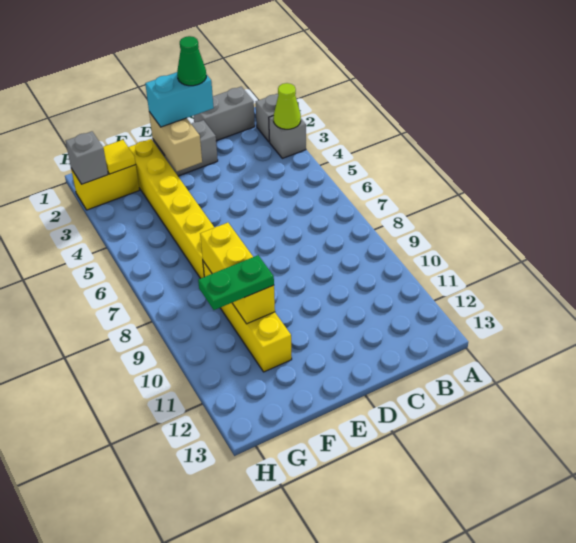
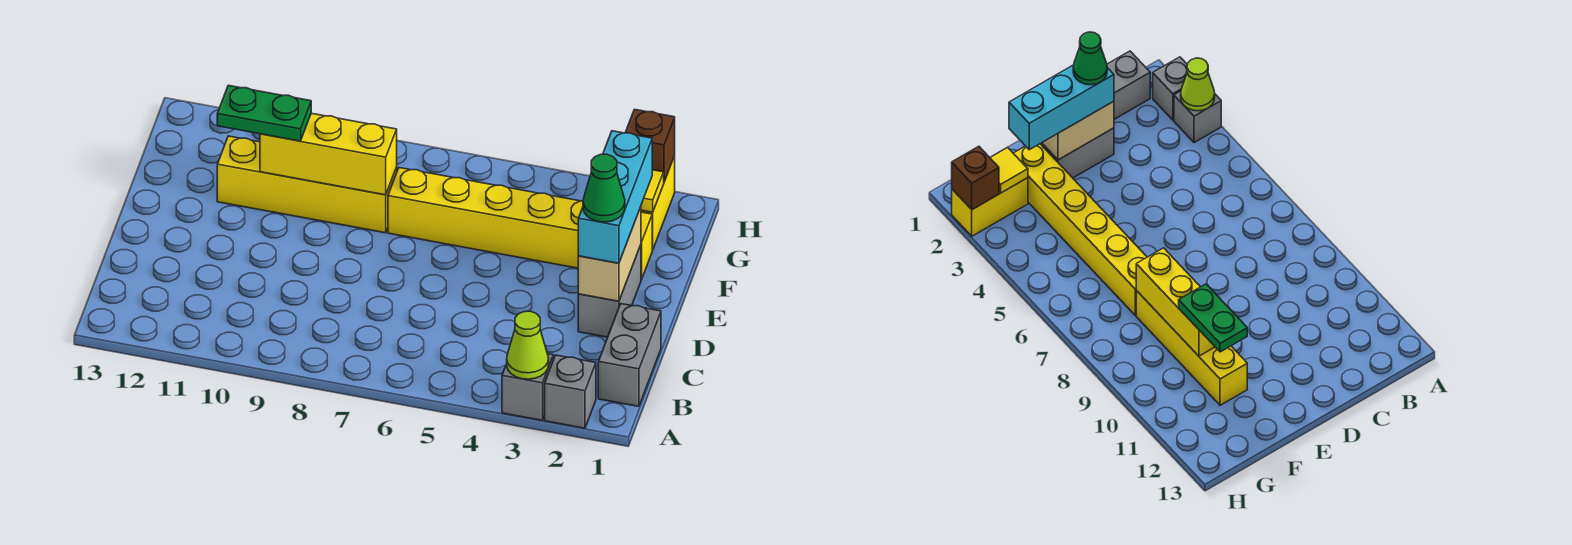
cyan brick D2:E2 level 3 -> cyan brick D2:F2 level 3
tan brick E2:E3 level 2 -> tan brick D2:E2 level 2
green plate F10:G10 level 3 -> green plate F10:F11 level 3
grey brick H2 level 2 -> brown brick H2 level 2

